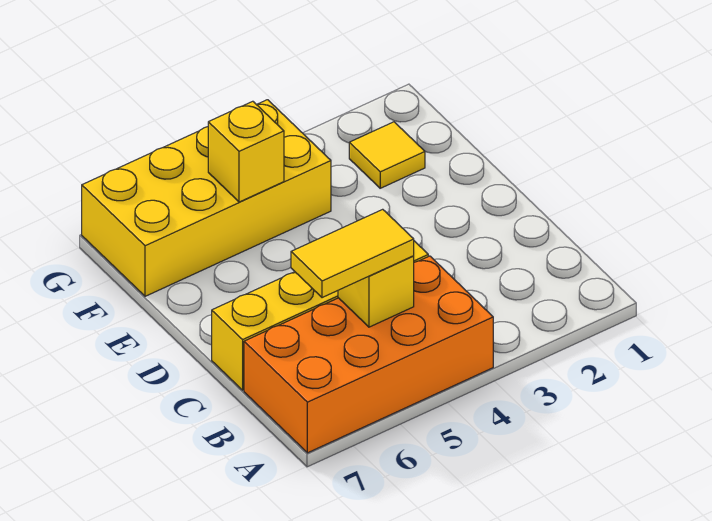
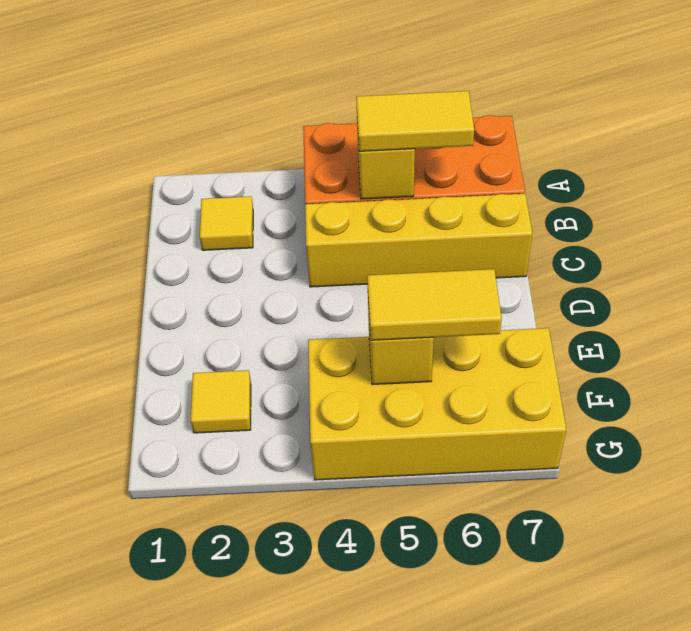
none -> yellow tile B2 level 1
none -> yellow tile F5:F6 level 3

